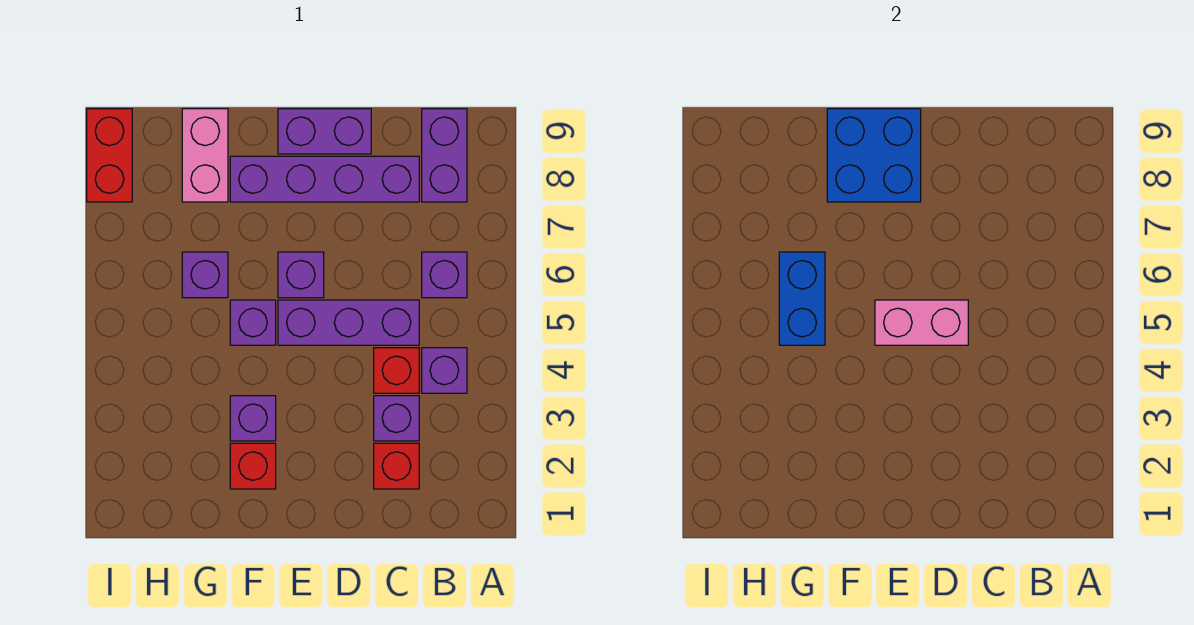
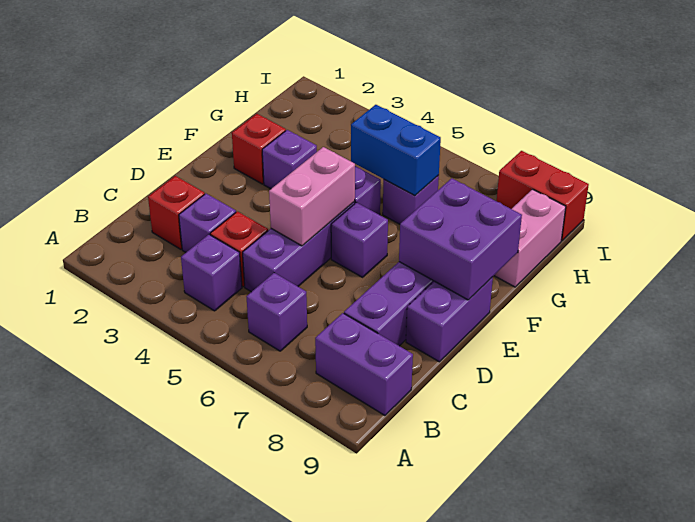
blue brick E8:F9 level 2 -> purple brick E8:F9 level 2
pink brick G8:G9 level 1 -> pink brick G9:H9 level 1

